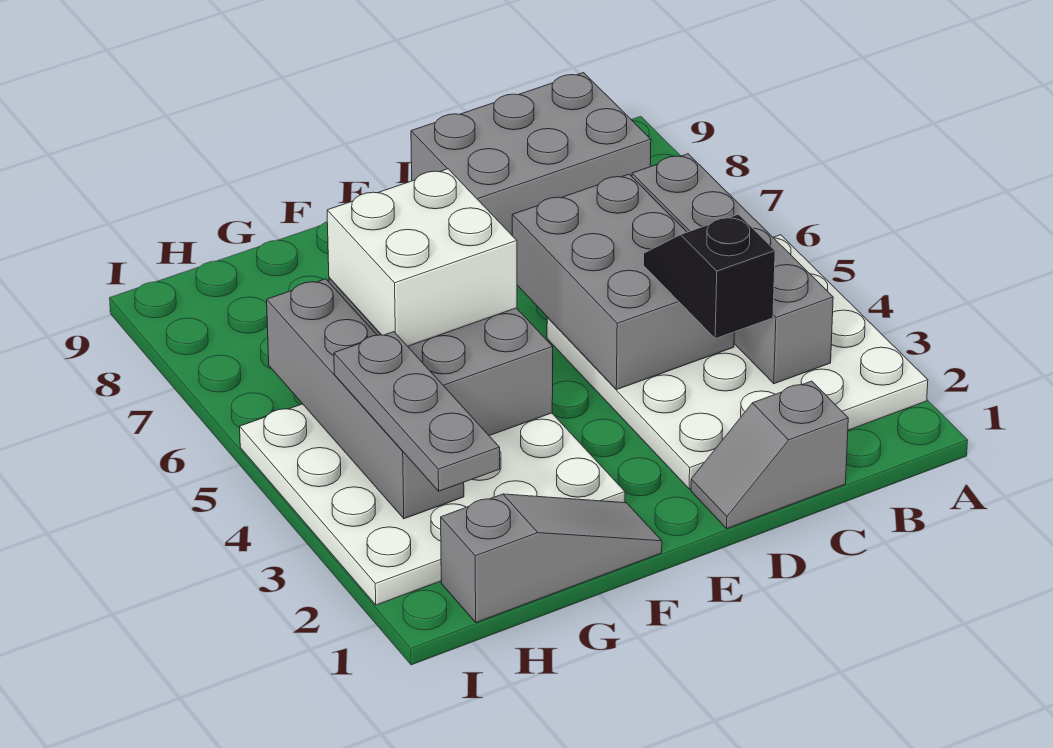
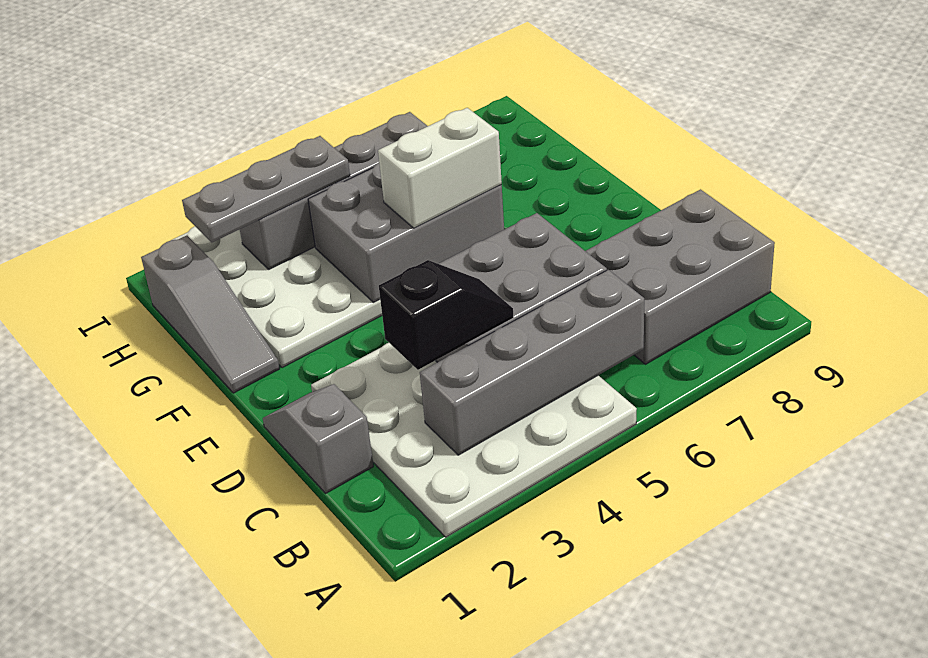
grey brick B8:D9 level 1 -> grey brick B7:C9 level 1
white brick F5:G6 level 3 -> white brick F5:F6 level 3

